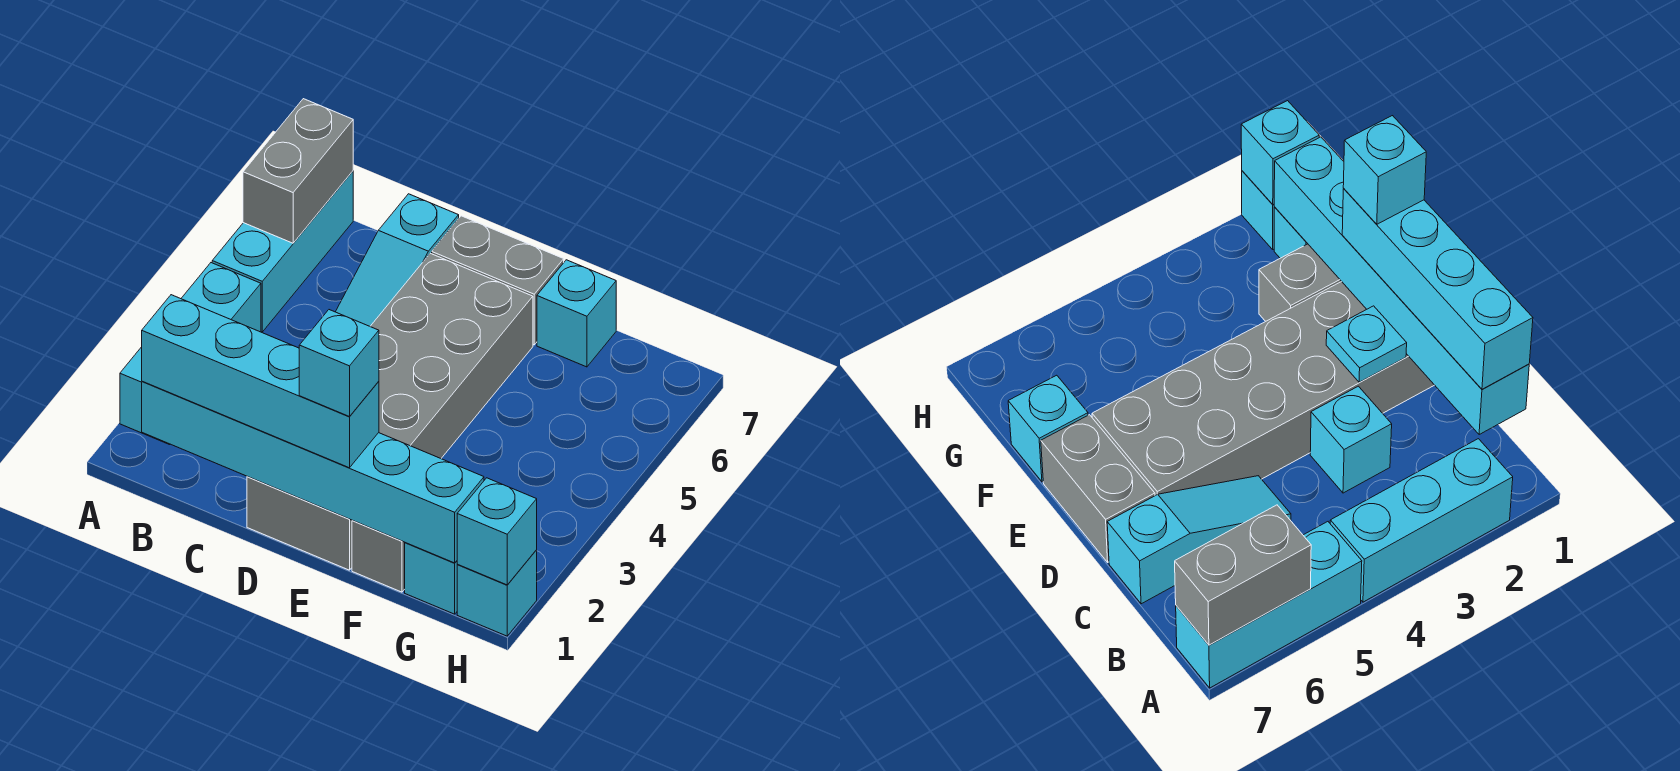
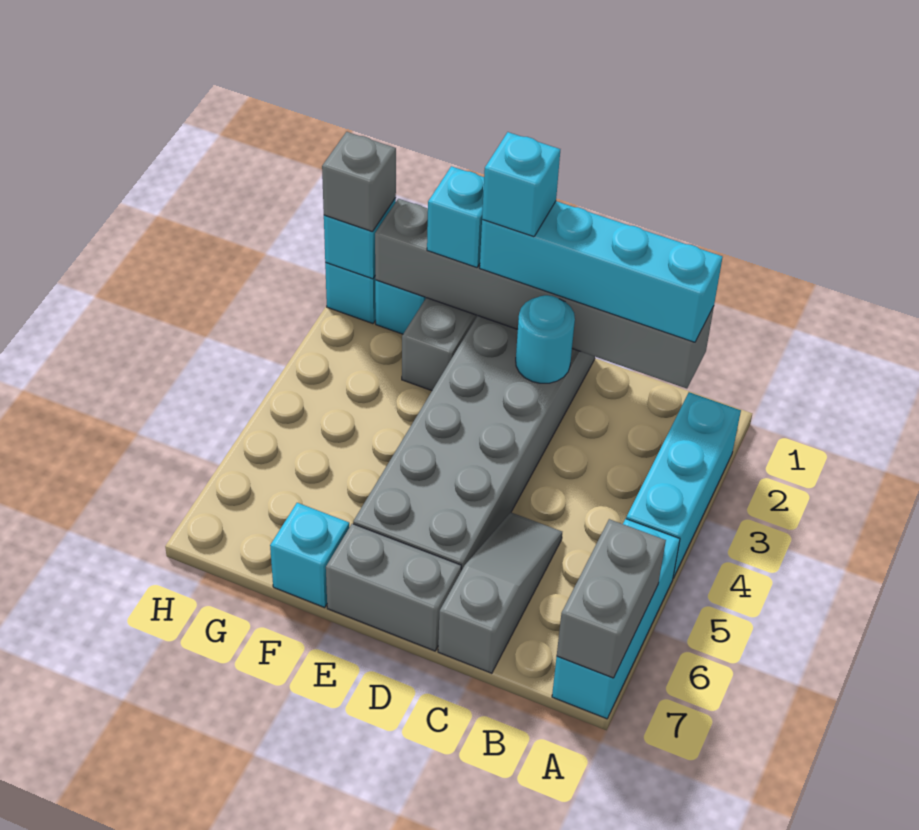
cyan brick B1:G1 level 2 -> grey brick B1:G1 level 2
cyan brick C3 level 1 -> cyan brick F1 level 3
cyan slope C5:C7 level 1 top 7 -> grey slope C5:C7 level 1 top 7
cyan plate D2 level 2 -> cyan round brick D2 level 2
none -> grey brick H1 level 3

